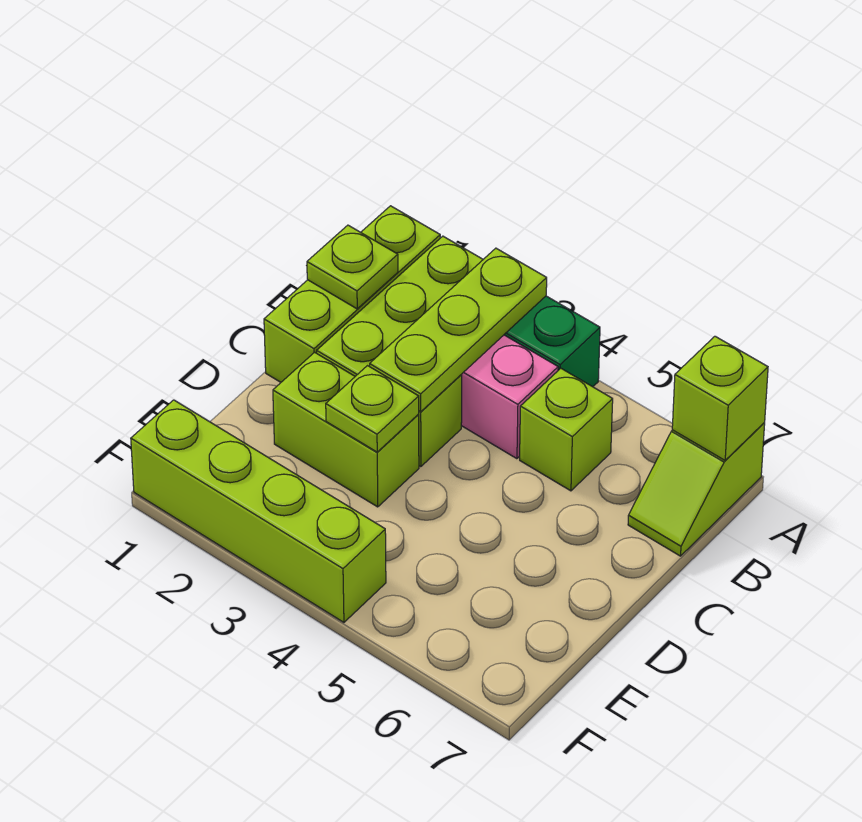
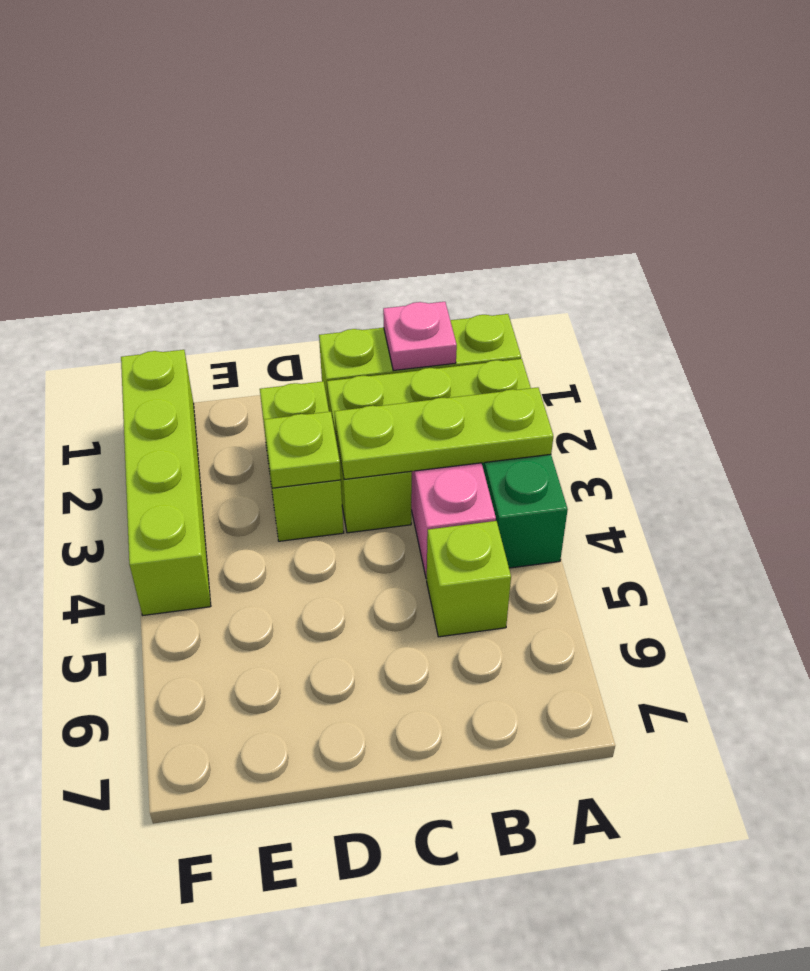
lime slope A7:B7 level 1 top A -> none
lime brick A7 level 2 -> none
lime plate B1 level 2 -> pink plate B1 level 2

